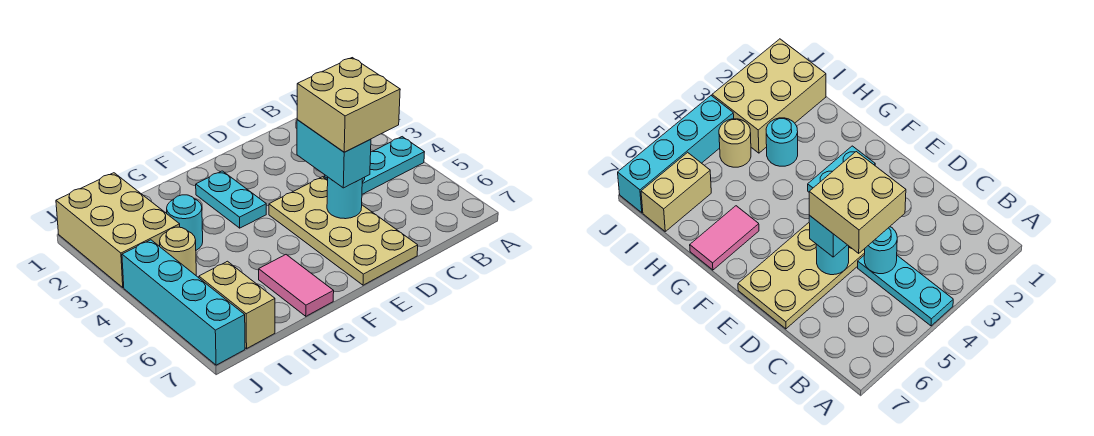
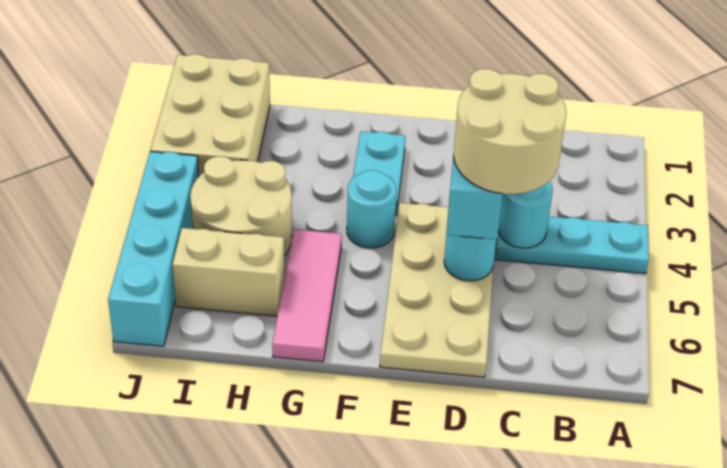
tan brick C4:D5 level 4 -> tan round brick C4:D5 level 4
pink tile G6:G7 level 1 -> pink tile G5:G7 level 1
cyan round brick H3 level 1 -> cyan round brick F4 level 1
tan round brick I4 level 1 -> tan round brick H4:I5 level 1
tan brick I6:I7 level 1 -> tan brick H6:I6 level 1

